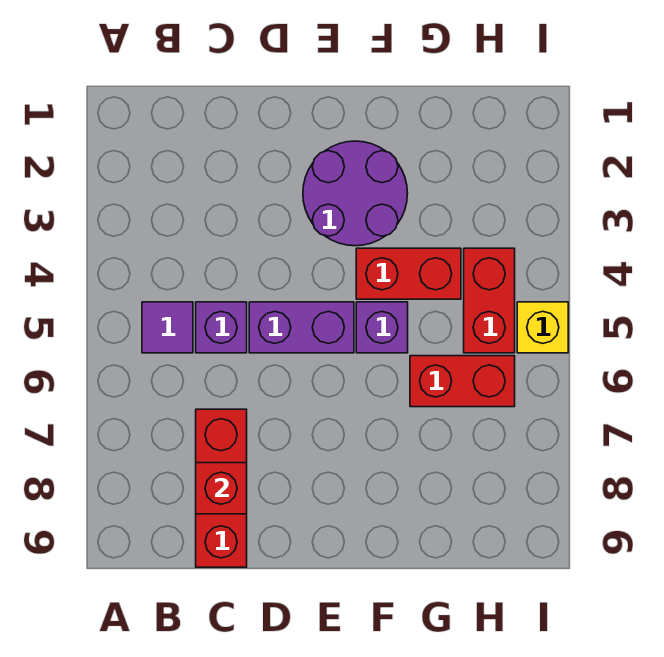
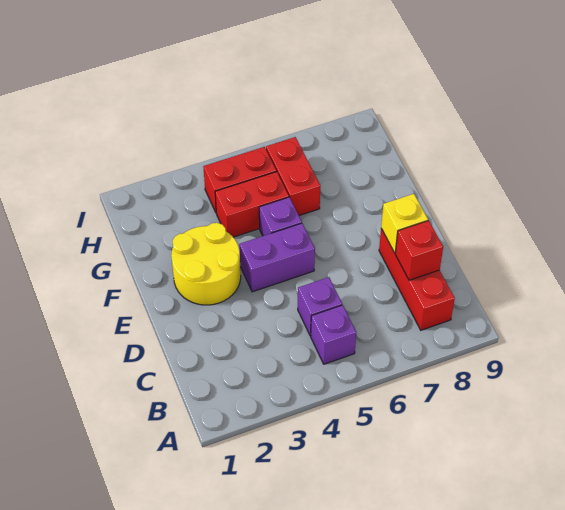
purple tile B5 level 1 -> purple brick B5 level 1
red brick C7:C9 level 1 -> red brick B8:D8 level 1
purple brick D5:E5 level 1 -> purple brick E4:E5 level 1
purple round brick E2:F3 level 1 -> yellow round brick E2:F3 level 1
red brick F4:G4 level 1 -> red brick G4:G5 level 1
yellow brick I5 level 1 -> yellow brick D8 level 2

